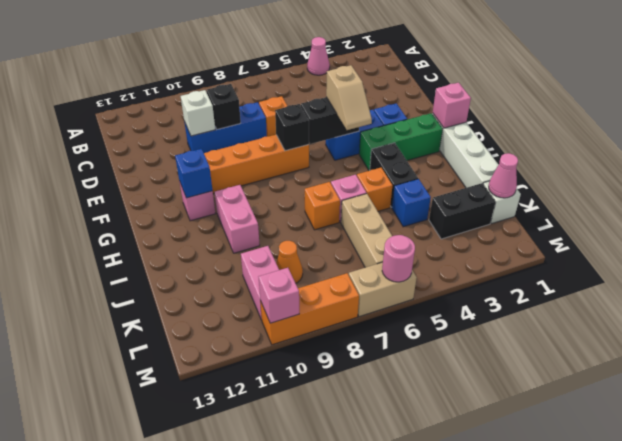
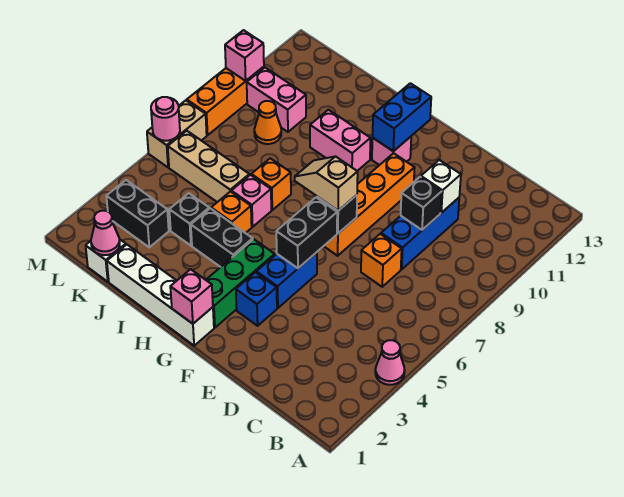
tan slope F5:G5 level 3 top F -> tan slope F7:G7 level 3 top F
blue brick G11 level 2 -> blue brick G11:G12 level 2
blue brick J4 level 1 -> black brick J4 level 1
black brick K2:K3 level 1 -> black brick K3:L3 level 1

